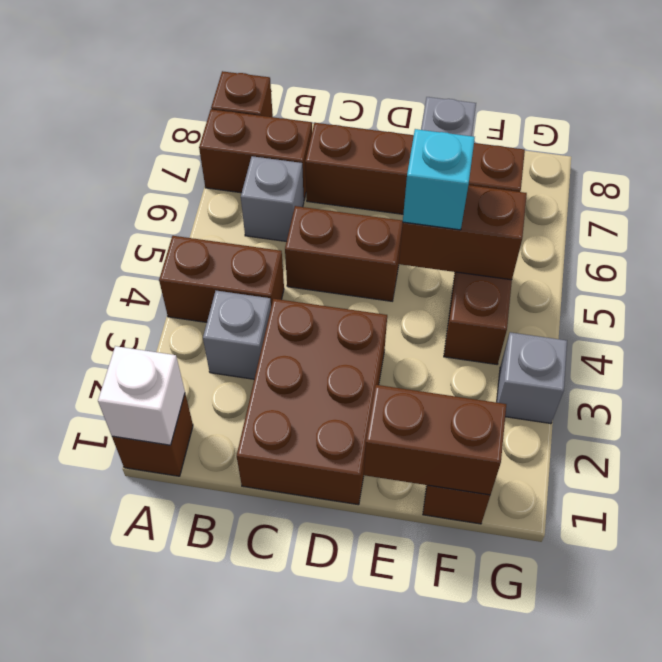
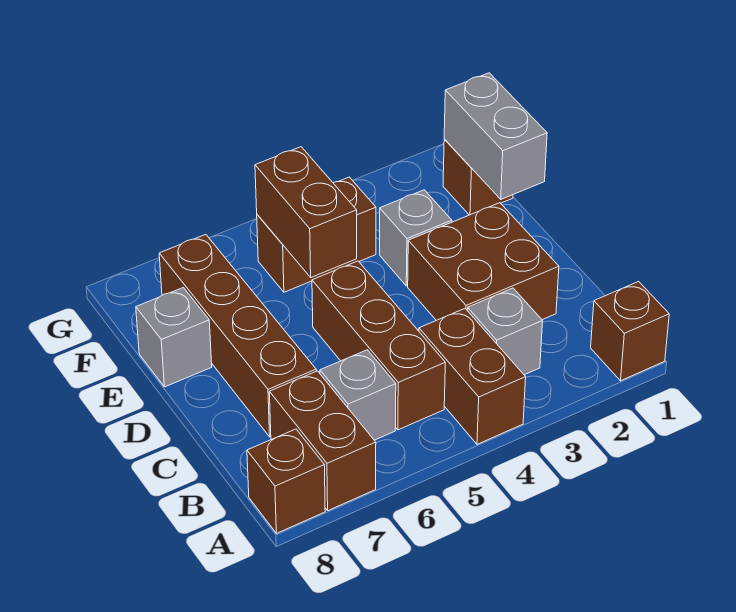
white brick A1 level 2 -> none
brown brick C1:D3 level 1 -> brown brick C2:D3 level 1
brown brick C5:D5 level 1 -> brown brick B5:D5 level 1
brown brick E1:F1 level 2 -> grey brick E1:F1 level 2
cyan brick E5 level 3 -> none
grey brick G3 level 1 -> grey brick E3 level 1

